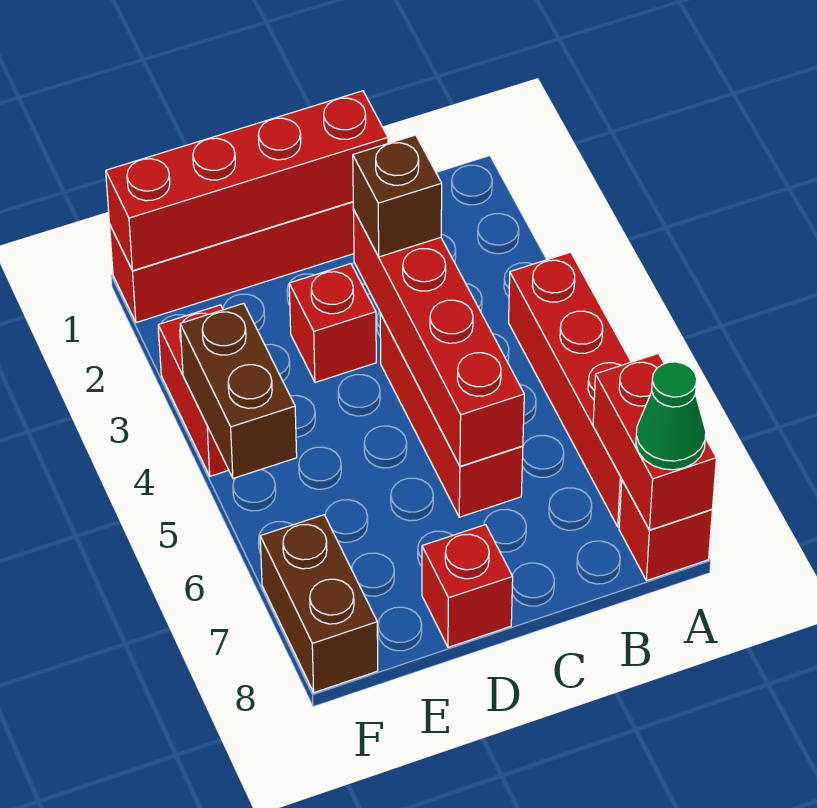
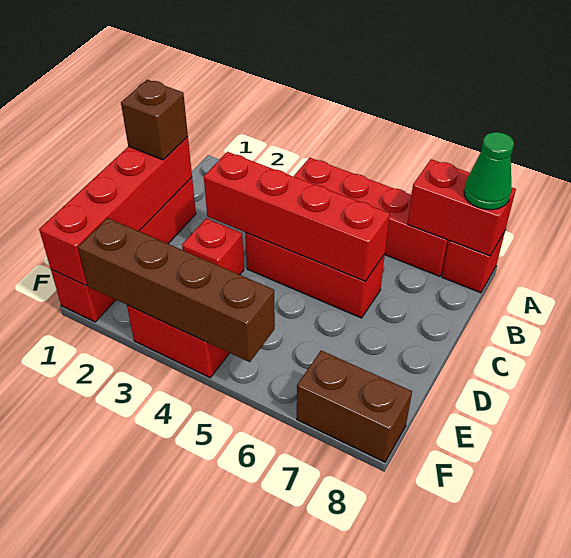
brown brick C3 level 3 -> brown brick C1 level 3
red brick D8 level 1 -> none
brown brick F4:F5 level 2 -> brown brick F2:F5 level 2

